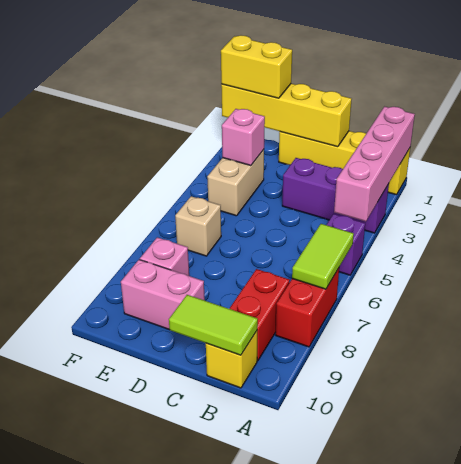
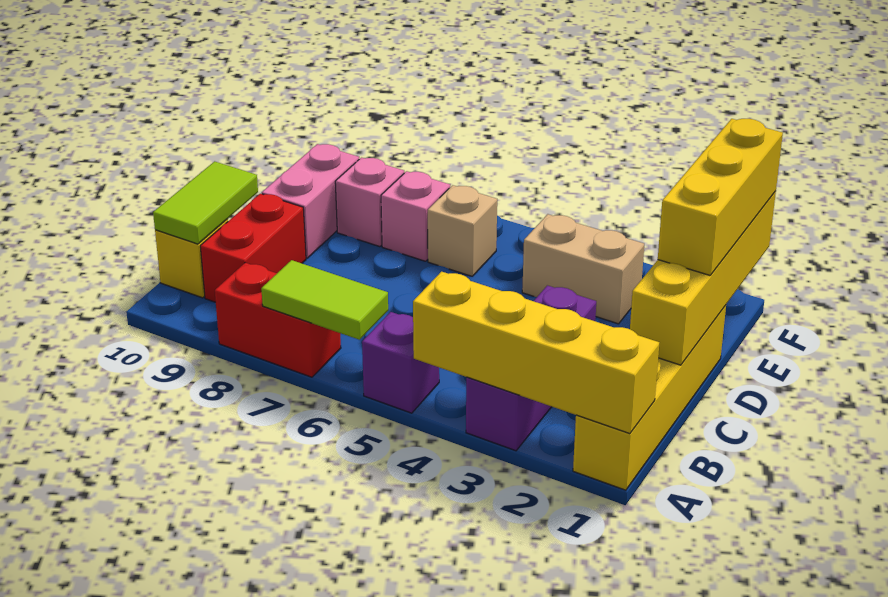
pink brick A1:A4 level 2 -> yellow brick A1:A4 level 2
red brick B8:B9 level 1 -> red brick B9:C9 level 1
yellow brick E1:F1 level 3 -> yellow brick D1:F1 level 3
pink brick E3 level 2 -> pink brick E7 level 1

